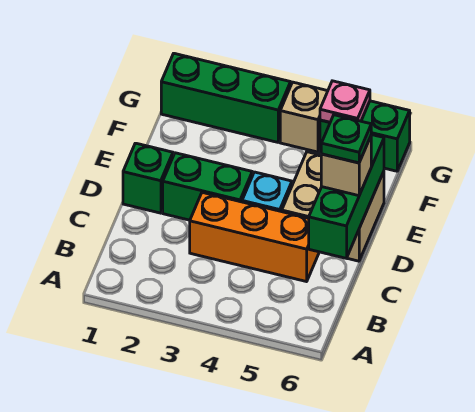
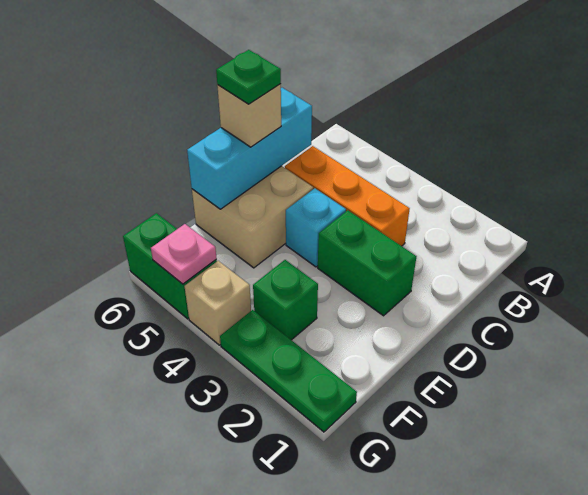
green brick C6:E6 level 2 -> cyan brick C6:E6 level 2
green brick D1 level 1 -> green brick F3 level 1
green brick G1:G3 level 1 -> green plate G1:G3 level 1

